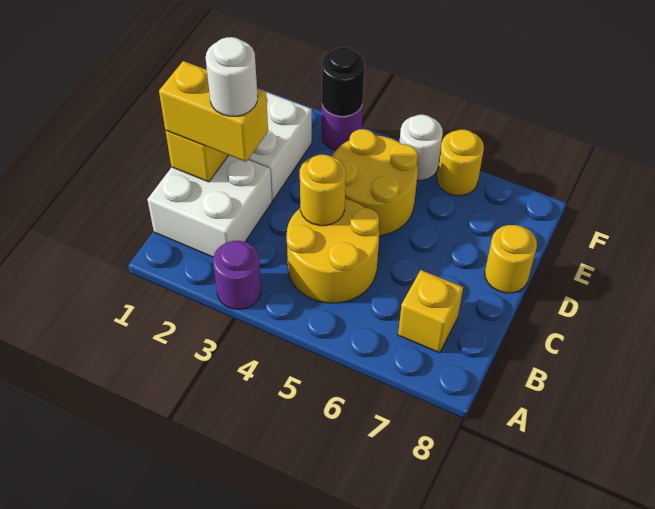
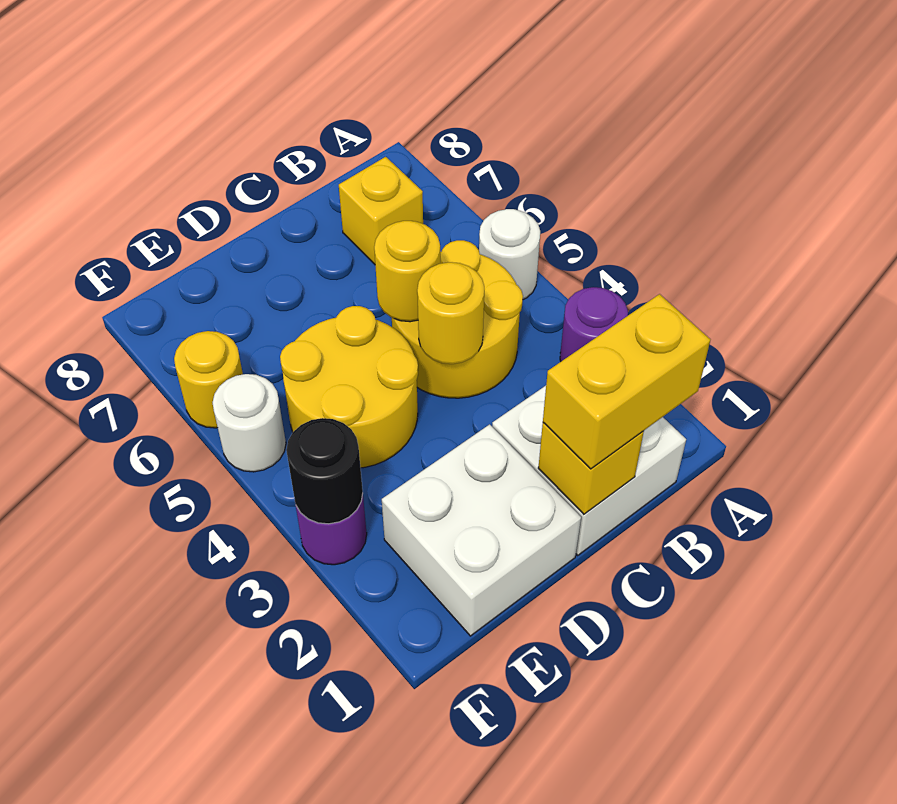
yellow brick C1:C2 level 3 -> yellow brick B1:C1 level 3
white round brick C2 level 4 -> white round brick A5 level 1
yellow round brick D8 level 1 -> yellow round brick C5 level 2

